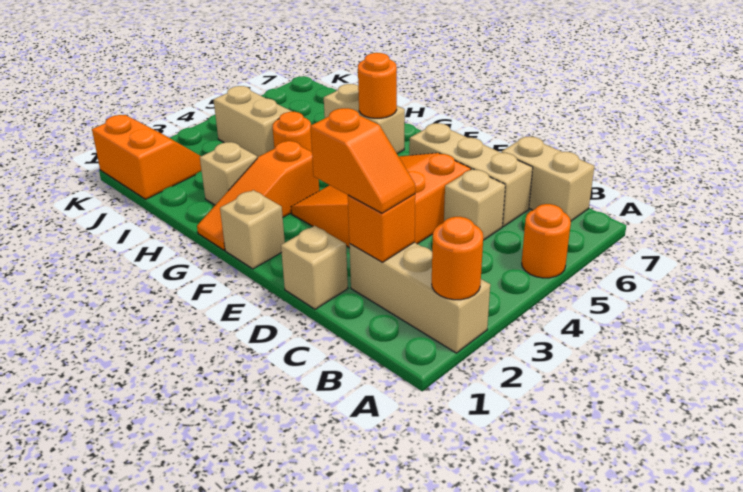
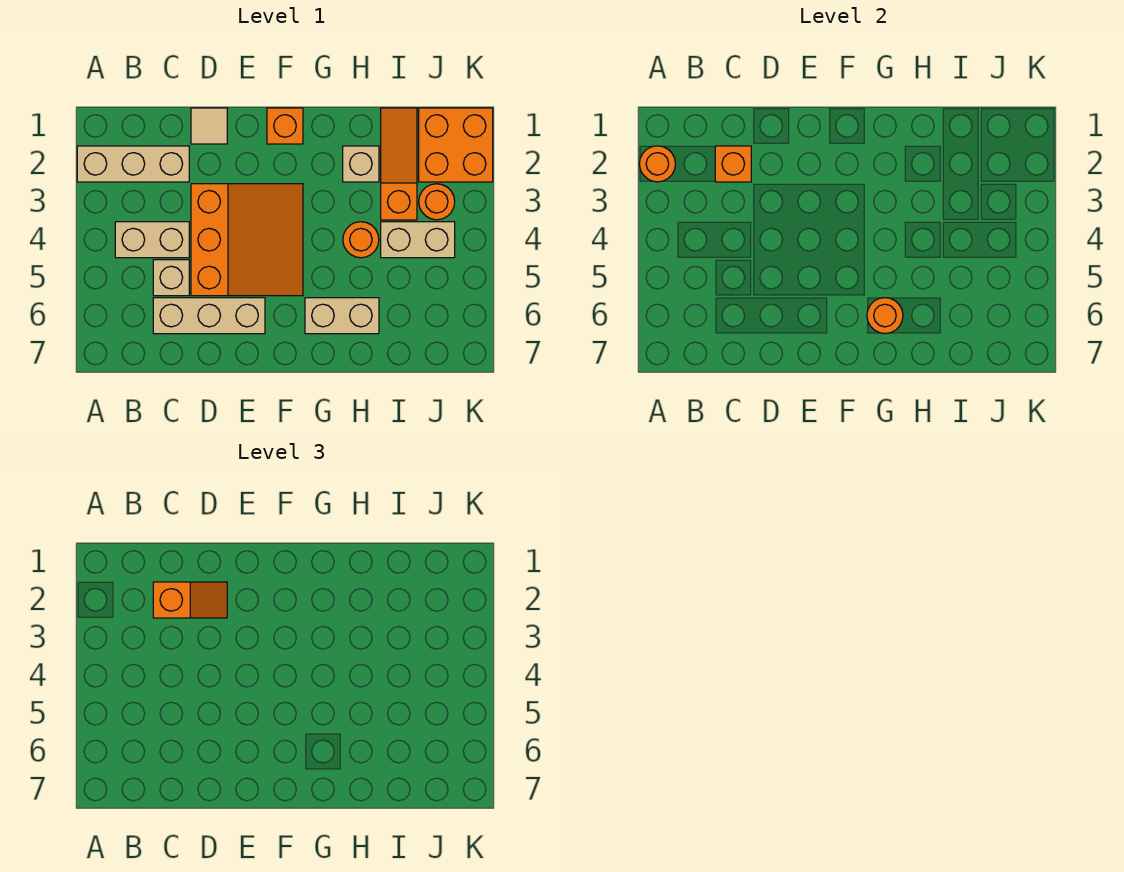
orange round brick A5 level 1 -> orange round brick J3 level 1
tan brick B7:C7 level 1 -> tan brick B4:C4 level 1
orange slope C2:D2 level 3 top D -> orange slope C2:D2 level 3 top C
tan brick D1 level 1 -> tan tile D1 level 1
tan brick F1 level 1 -> orange brick F1 level 1
orange slope G1:G3 level 1 top 3 -> orange slope I1:I3 level 1 top 3
orange slope J1:K2 level 1 top 1 -> orange brick J1:K2 level 1

